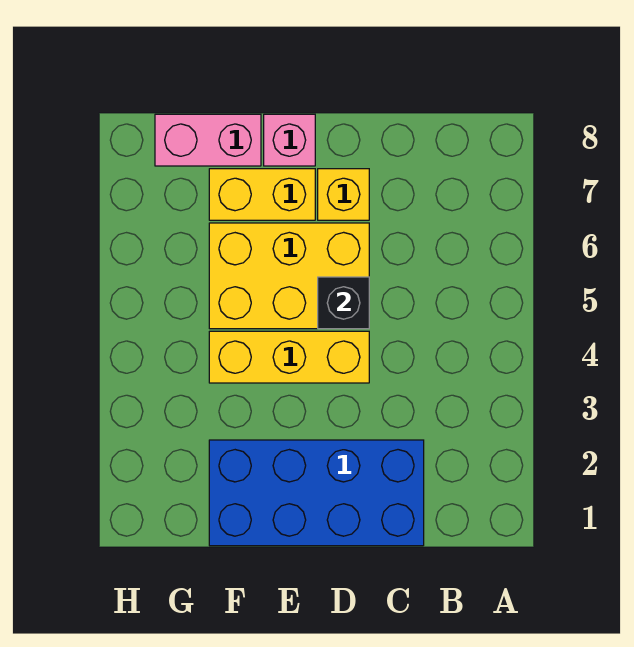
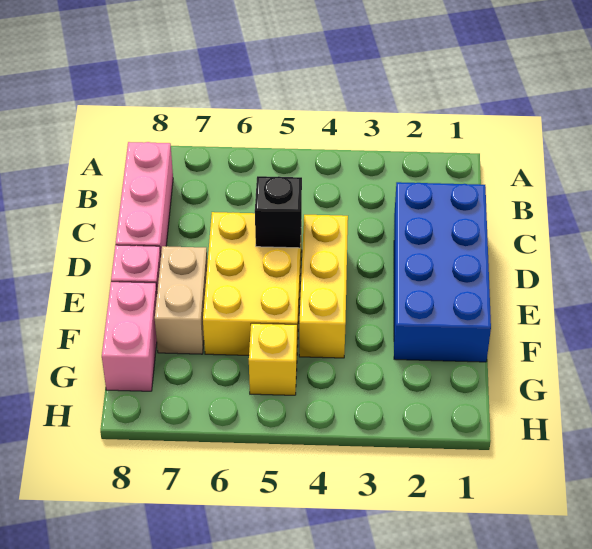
none -> pink brick B8:D8 level 1
yellow brick D7 level 1 -> yellow brick G5 level 1
yellow brick E7:F7 level 1 -> tan brick E7:F7 level 1

